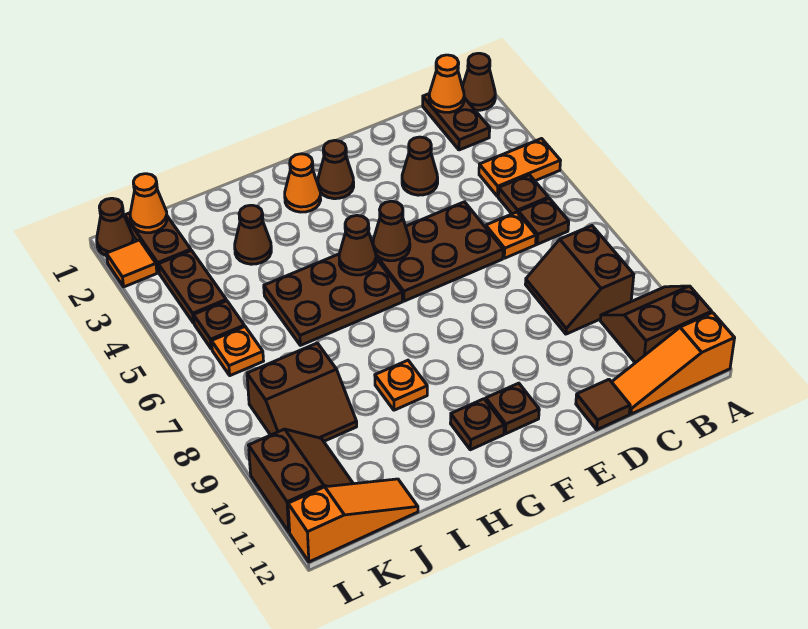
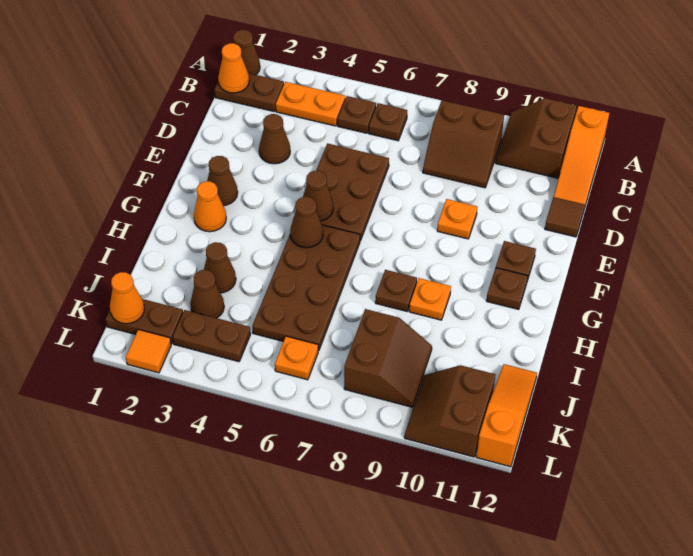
orange plate A4:B4 level 1 -> orange plate B3:B4 level 1
orange plate C6 level 1 -> orange plate E9 level 1
brown plate G5:I6 level 1 -> brown plate G5:J6 level 1
brown plate K5 level 1 -> brown plate H8 level 1
brown slope K10:L11 level 1 top L -> brown slope K10:L11 level 1 top 11
brown cone L1 level 1 -> brown cone J3 level 1

